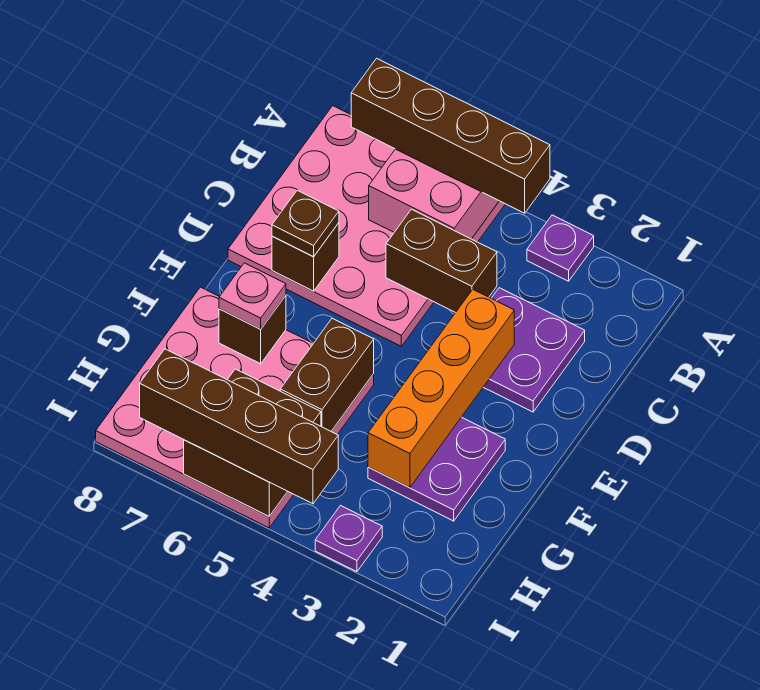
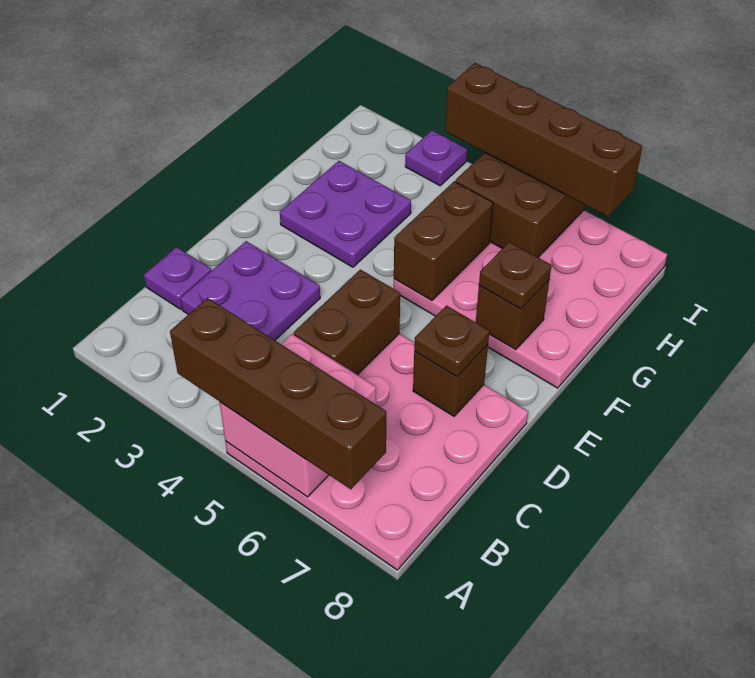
purple plate A3 level 1 -> purple plate C1 level 1
brown brick C4:C5 level 2 -> brown brick C5:D5 level 2
orange brick D3:G3 level 2 -> none
pink plate F7 level 3 -> brown plate F7 level 3

